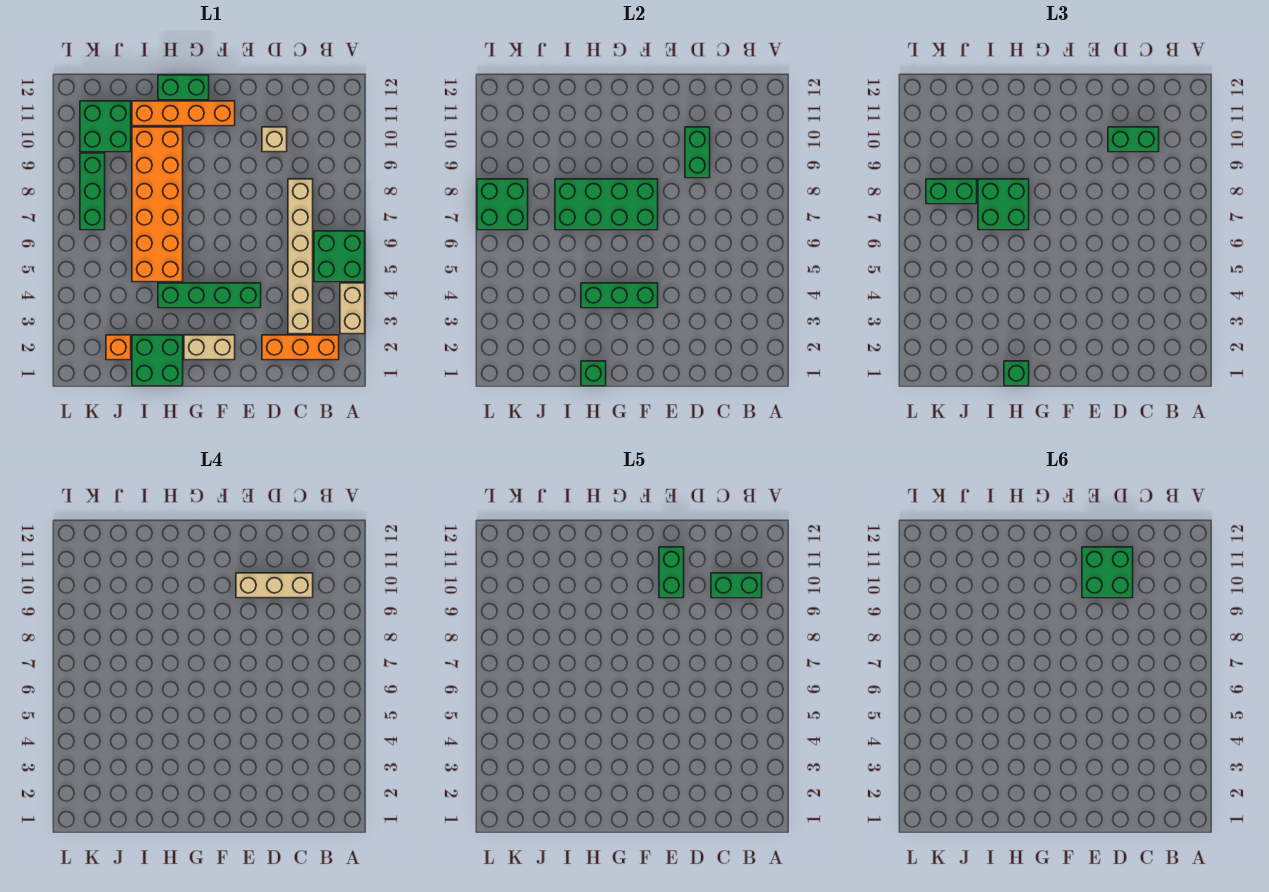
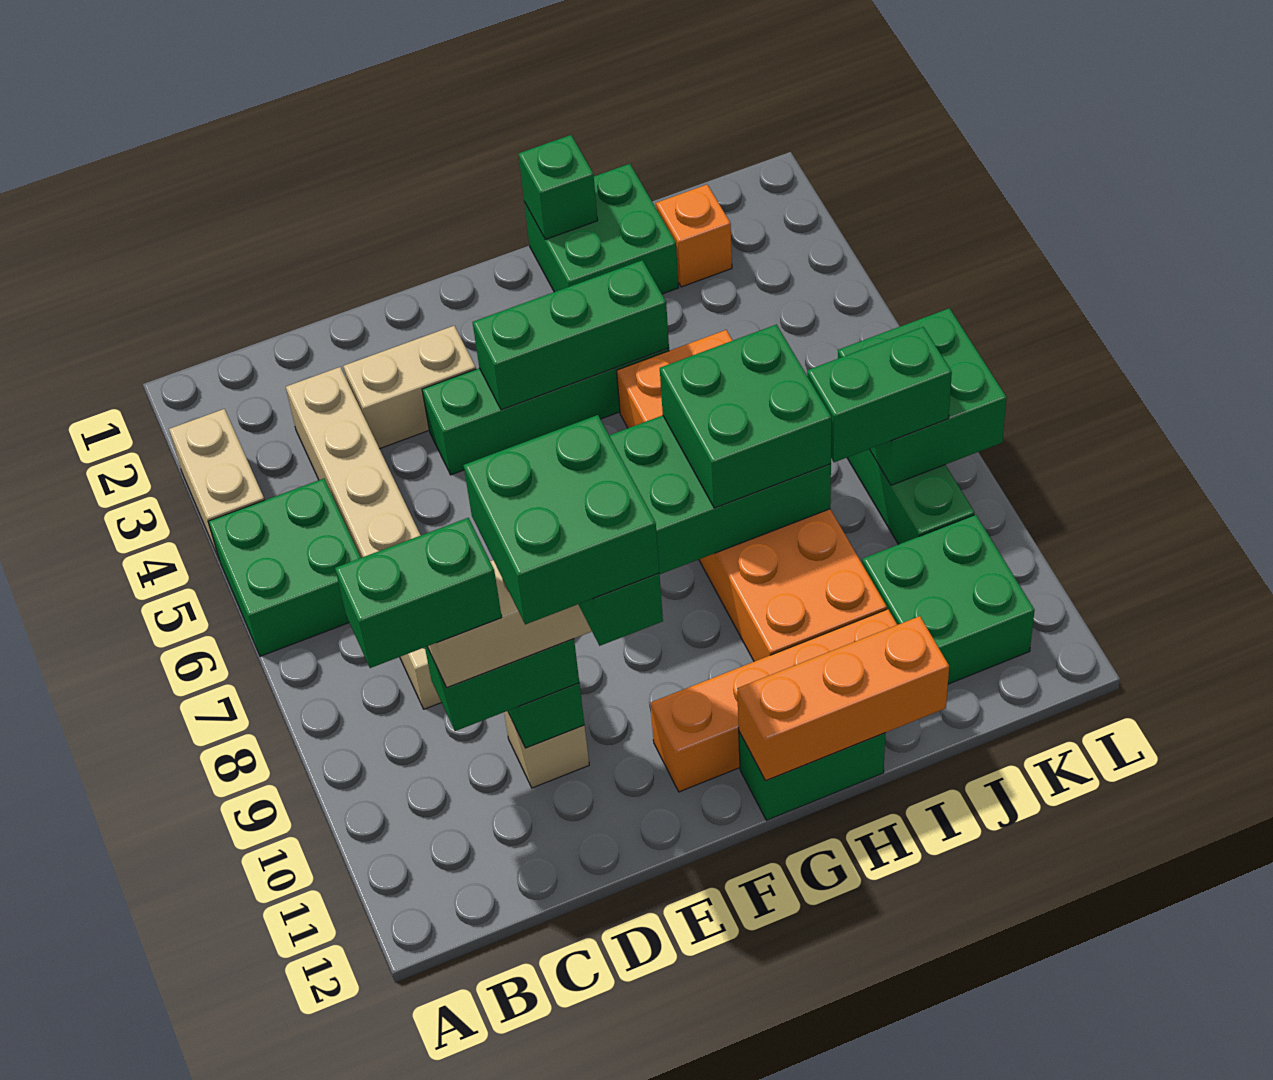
orange brick B2:D2 level 1 -> orange brick G12:I12 level 2
tan brick F2:G2 level 1 -> tan brick D3:E3 level 1
green brick H1 level 3 -> none

